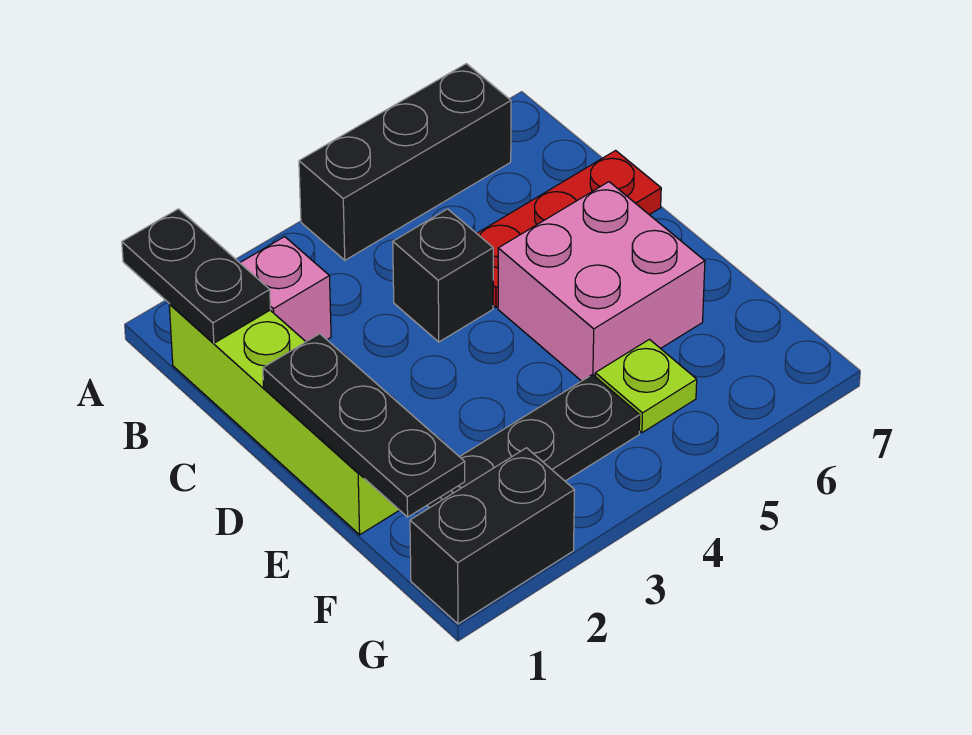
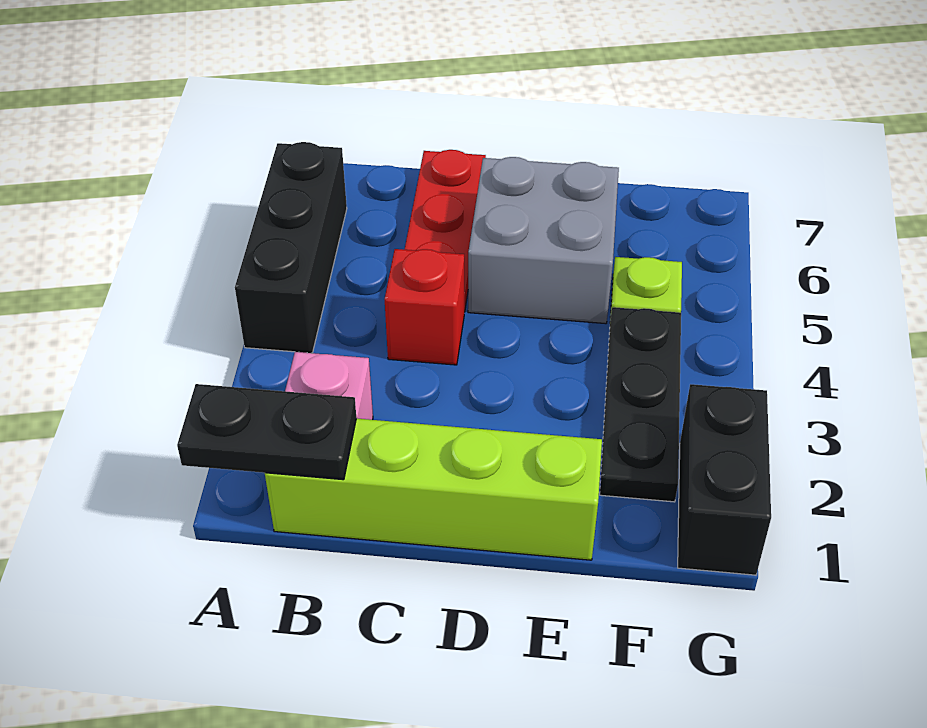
black brick C4 level 1 -> red brick C4 level 1
black plate D1:F1 level 2 -> none
pink brick D5:E6 level 1 -> grey brick D5:E6 level 1

